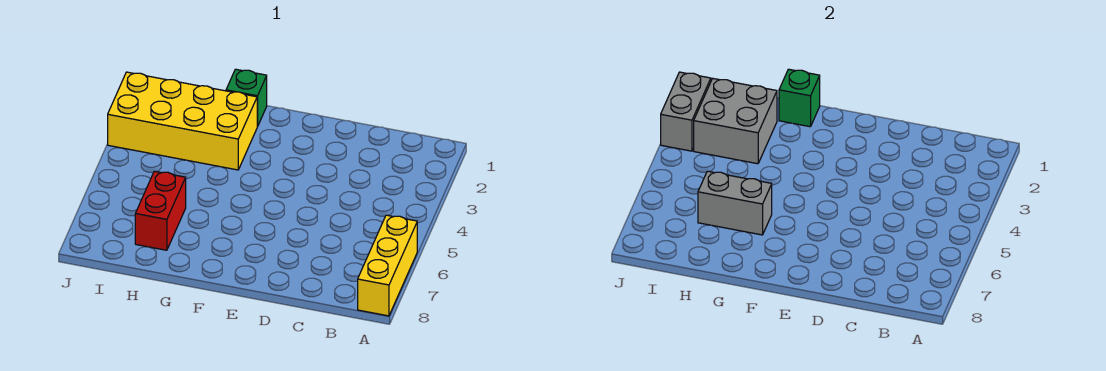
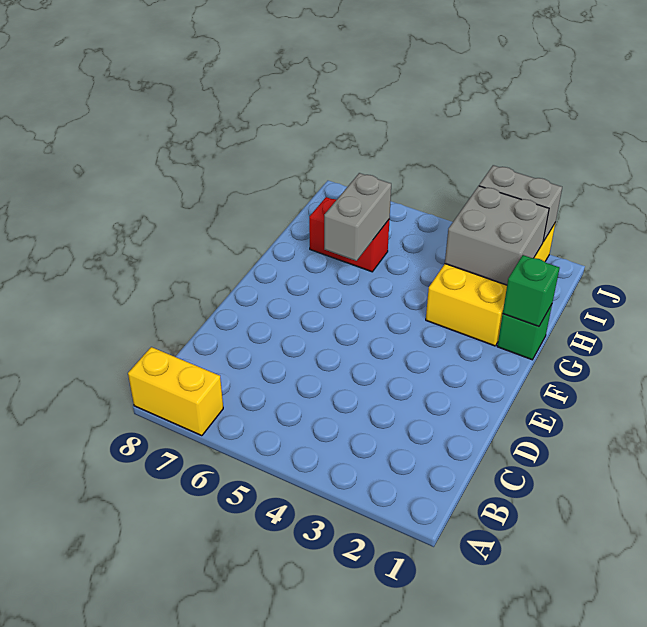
yellow brick A6:A8 level 1 -> yellow brick A7:A8 level 1

